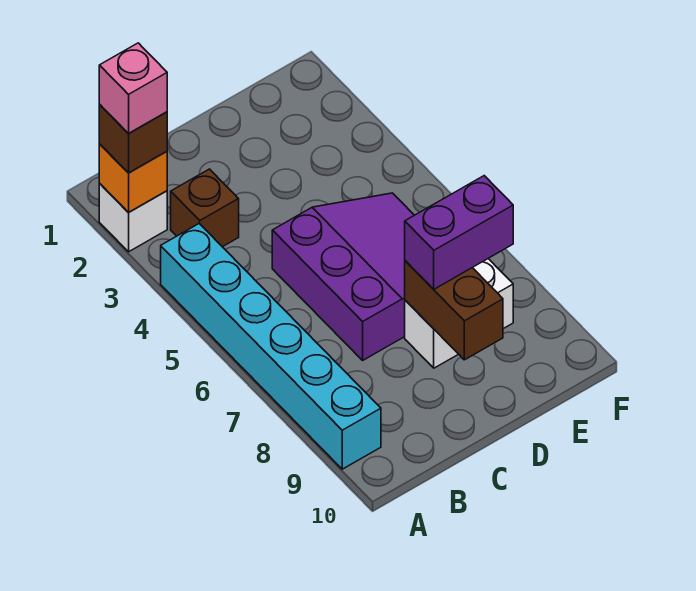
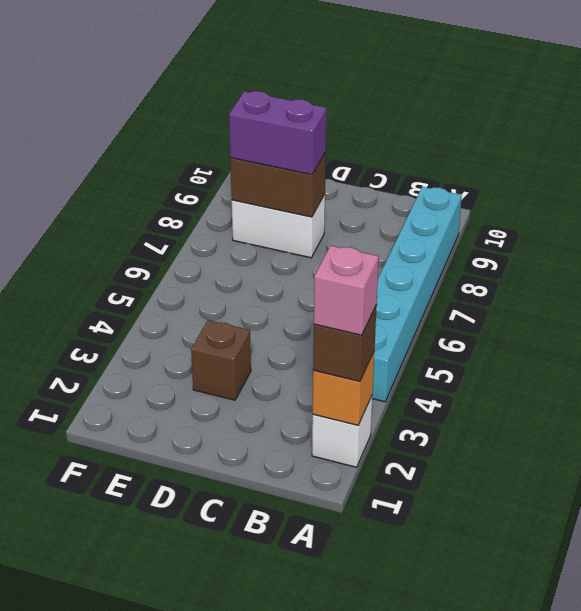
brown brick B3 level 1 -> brown brick D3 level 1
purple slope C5:E7 level 1 top C -> none
brown brick D8:D9 level 2 -> brown brick D8:E8 level 2

